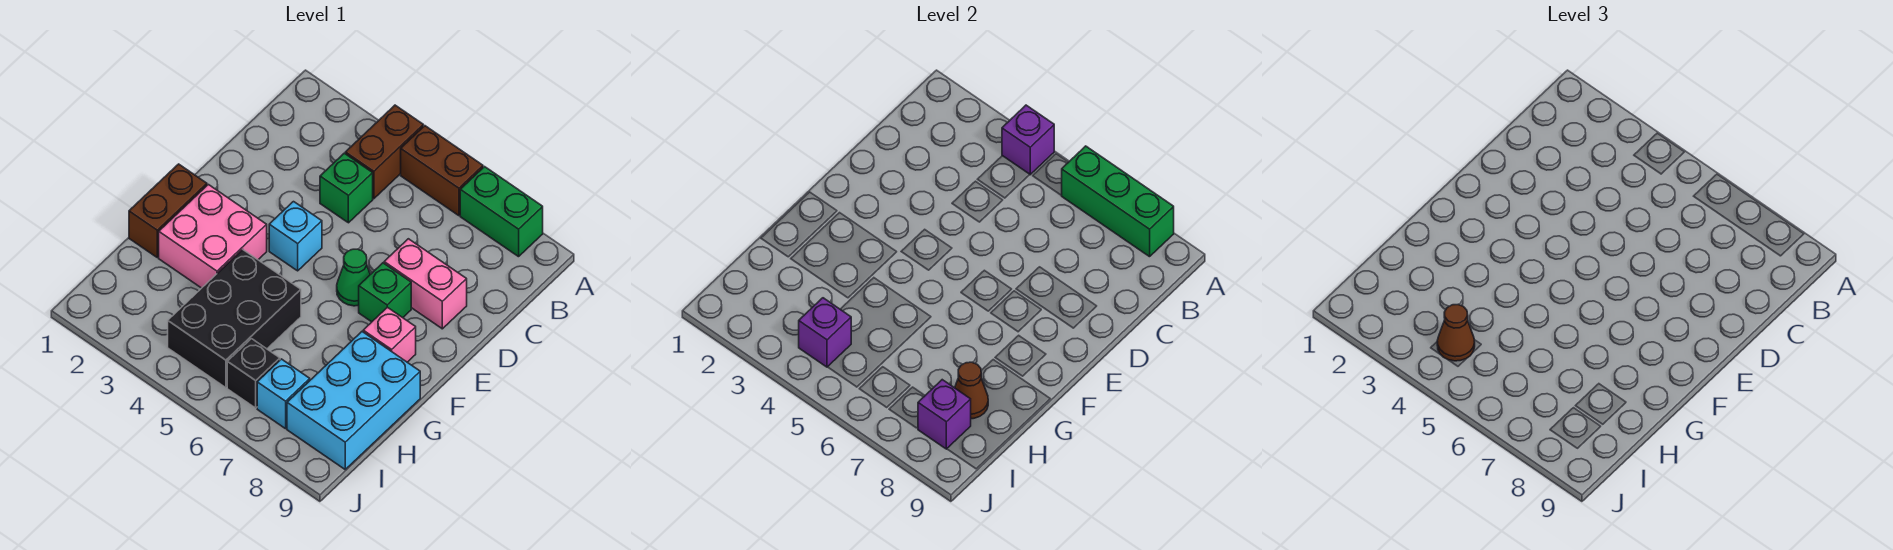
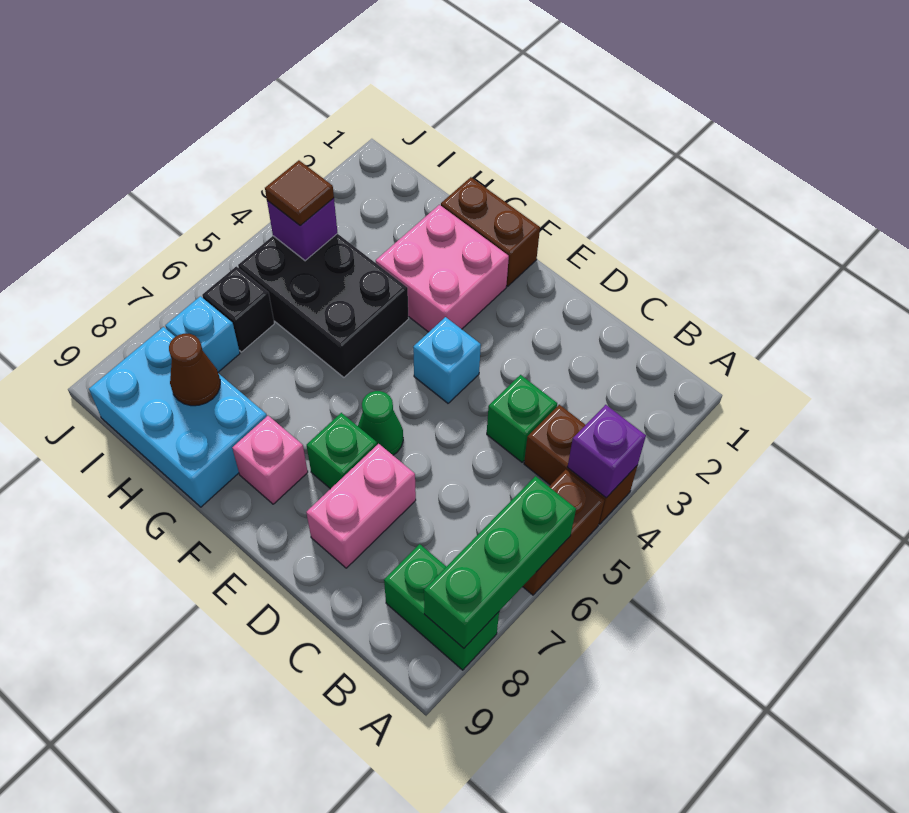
green brick A7:A8 level 1 -> green brick A8:B8 level 1
brown cone I4 level 3 -> brown tile I4 level 3
purple brick I8 level 2 -> none

